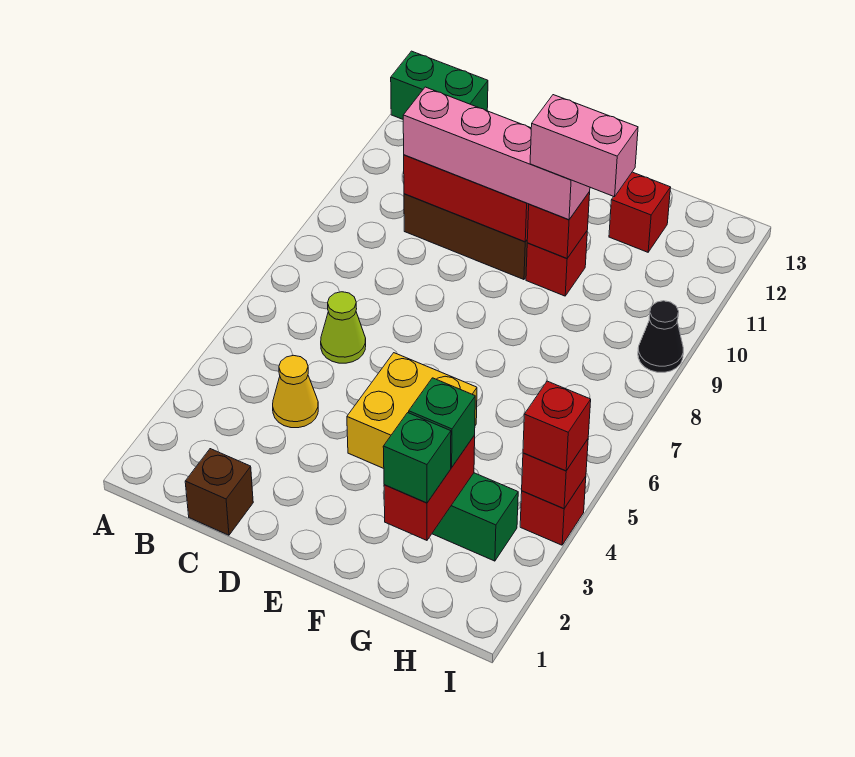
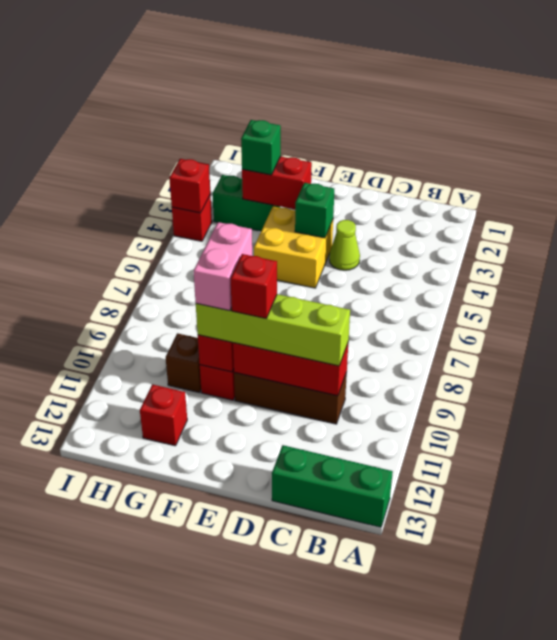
green brick A13:B13 level 1 -> green brick A13:C13 level 1
brown brick C1 level 1 -> brown brick G10 level 1
yellow cone C4 level 1 -> none
lime cone C6 level 1 -> lime cone D4 level 1
pink brick C10:F10 level 3 -> lime brick C10:F10 level 3
pink brick F10:G10 level 4 -> pink brick F9:F10 level 4
red brick G2:G3 level 2 -> red brick F3:G3 level 2
green brick G2 level 3 -> green brick E4 level 2
red brick I4 level 3 -> red brick E10 level 4
black cone I9 level 1 -> none

